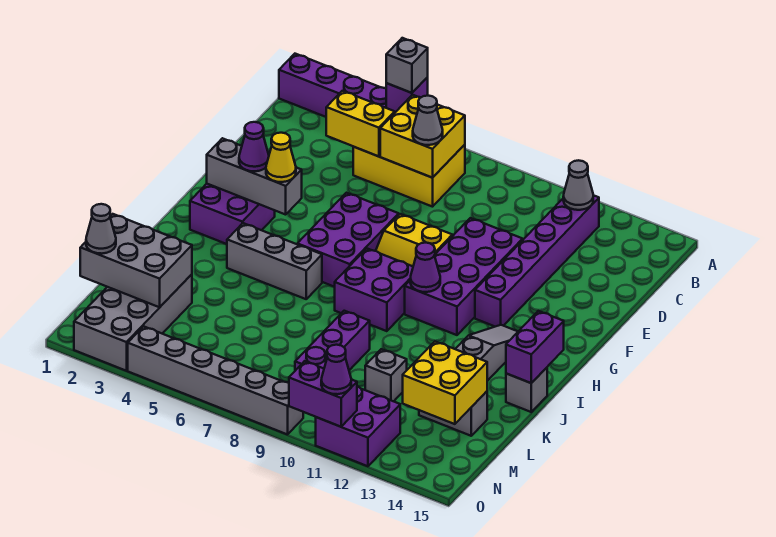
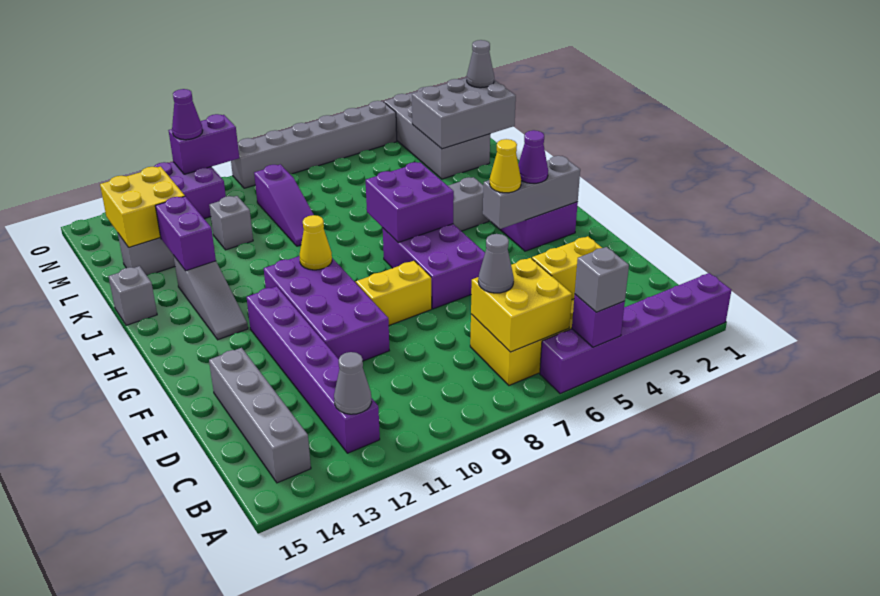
none -> grey brick B14:E14 level 1
purple brick H8:I9 level 1 -> purple brick H6:I7 level 2
purple cone H10 level 2 -> yellow cone H10 level 2
purple brick I15:J15 level 2 -> purple brick J13:K13 level 2
purple brick K9:M9 level 1 -> purple slope K9:M9 level 1 top M

